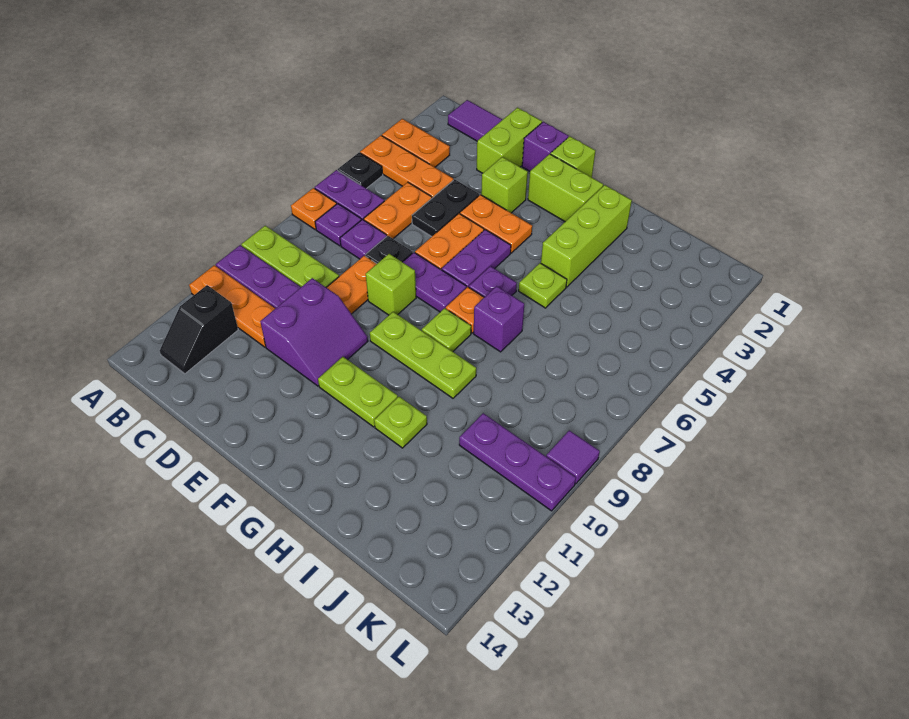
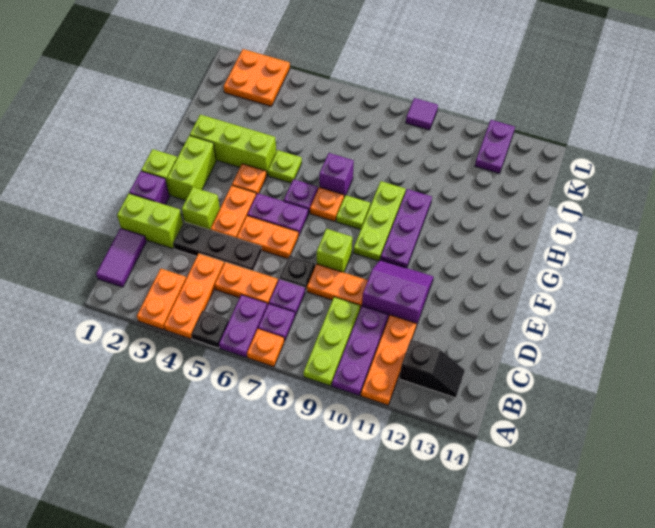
black plate D4:D5 level 1 -> black plate D3:D5 level 1
purple plate E7:F7 level 1 -> purple plate K12:L12 level 1
lime plate F11:G11 level 1 -> none
none -> orange plate G4 level 1
lime plate H11 level 1 -> none
purple plate J10:L10 level 1 -> purple plate F10:H10 level 1
none -> orange plate K2:L3 level 1

